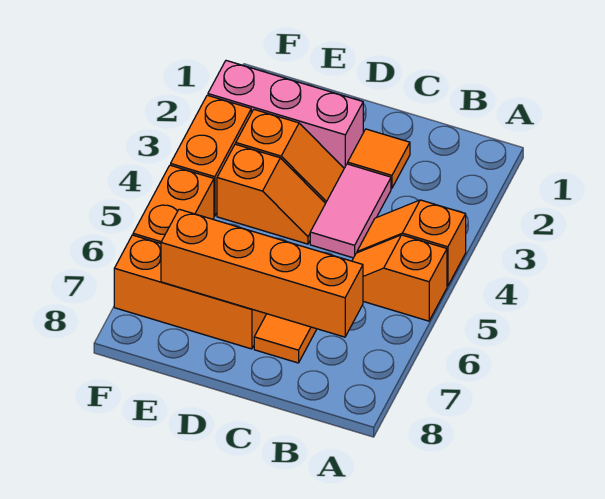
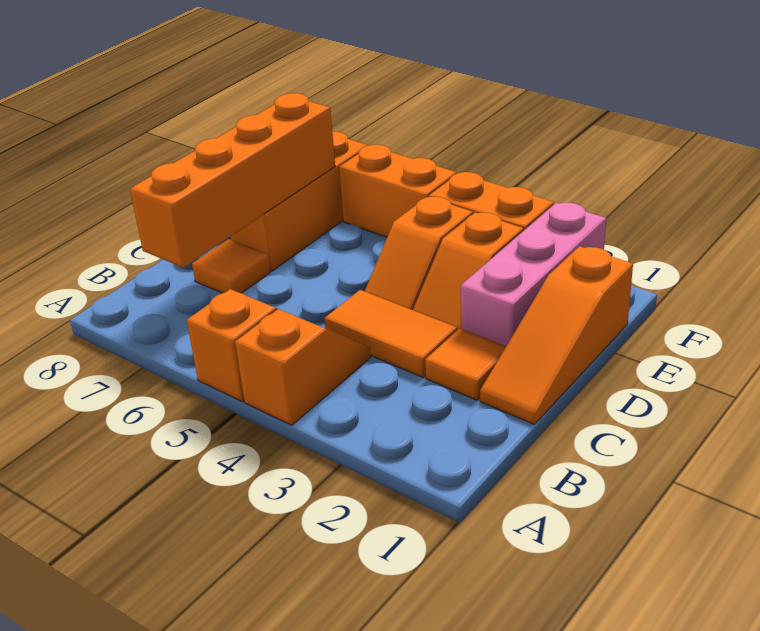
none -> orange slope C1:E1 level 1 top E
pink tile C3:C4 level 1 -> orange tile C3:C4 level 1

